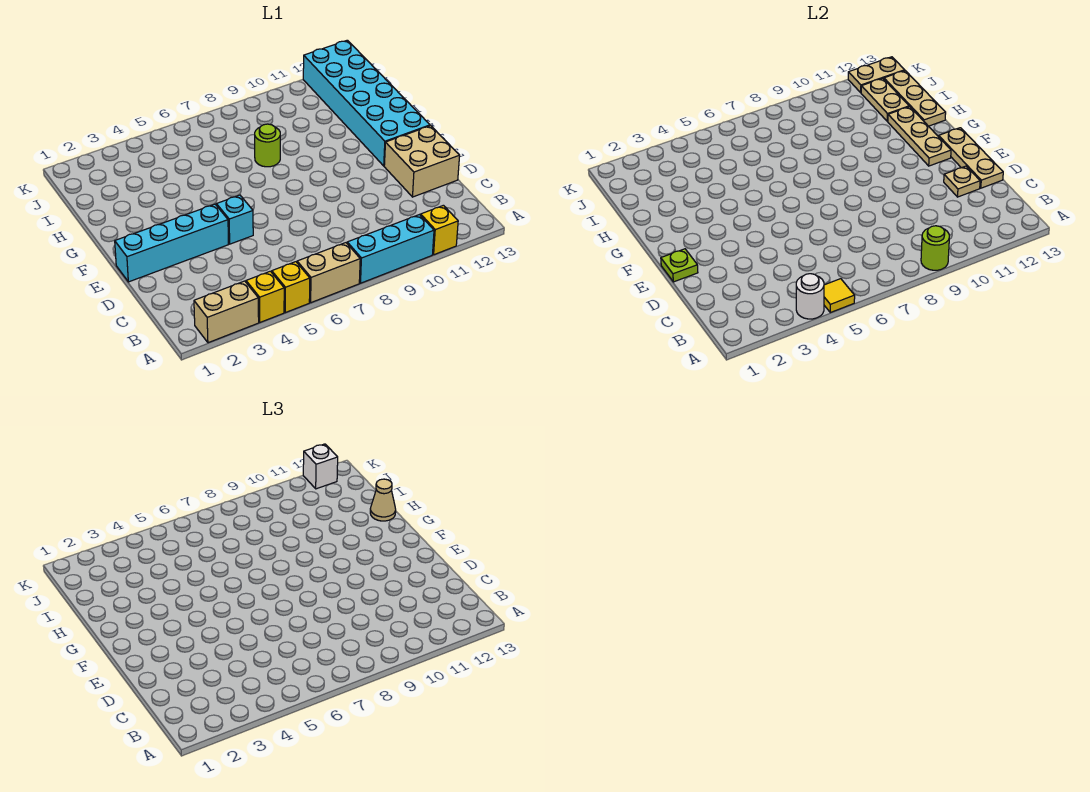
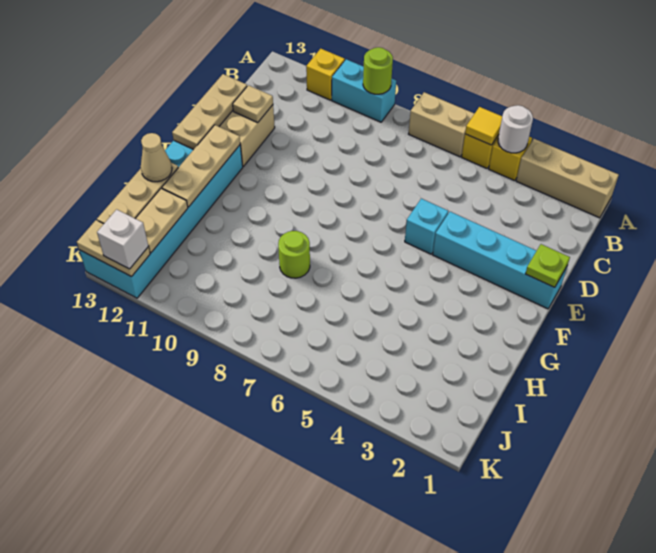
tan brick A2:A3 level 1 -> tan brick A1:A3 level 1
cyan brick A8:A10 level 1 -> cyan brick A9:A10 level 1

